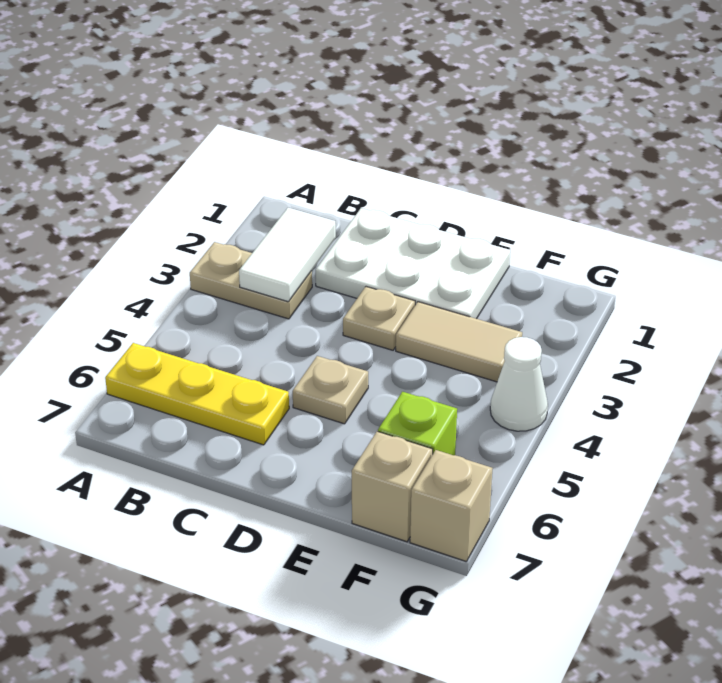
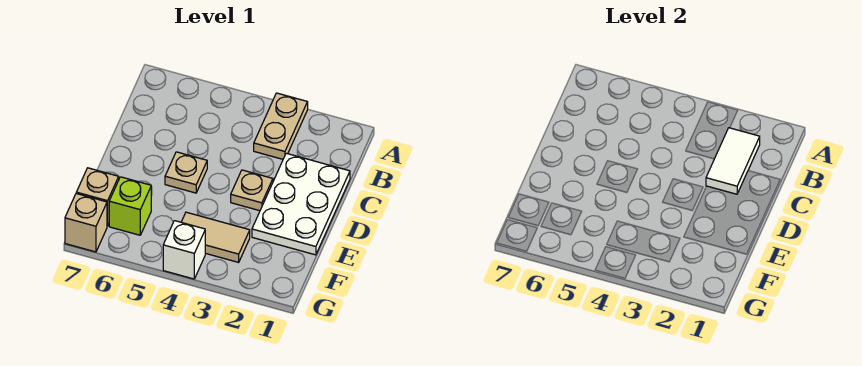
yellow plate A6:C6 level 1 -> none
white tile B2:B3 level 2 -> white tile B2:C2 level 2
tan tile E3:F3 level 1 -> tan tile F3:F4 level 1
white cone G4 level 1 -> white brick G4 level 1

